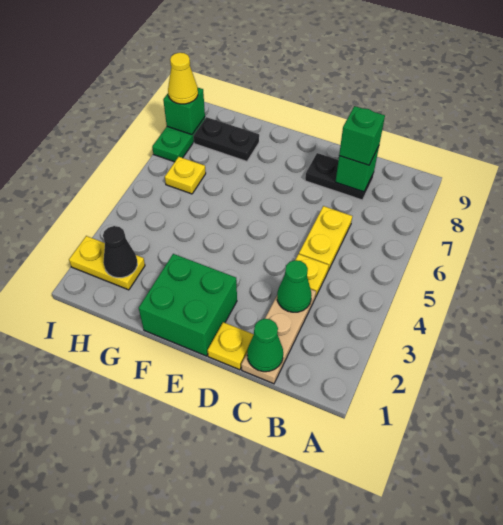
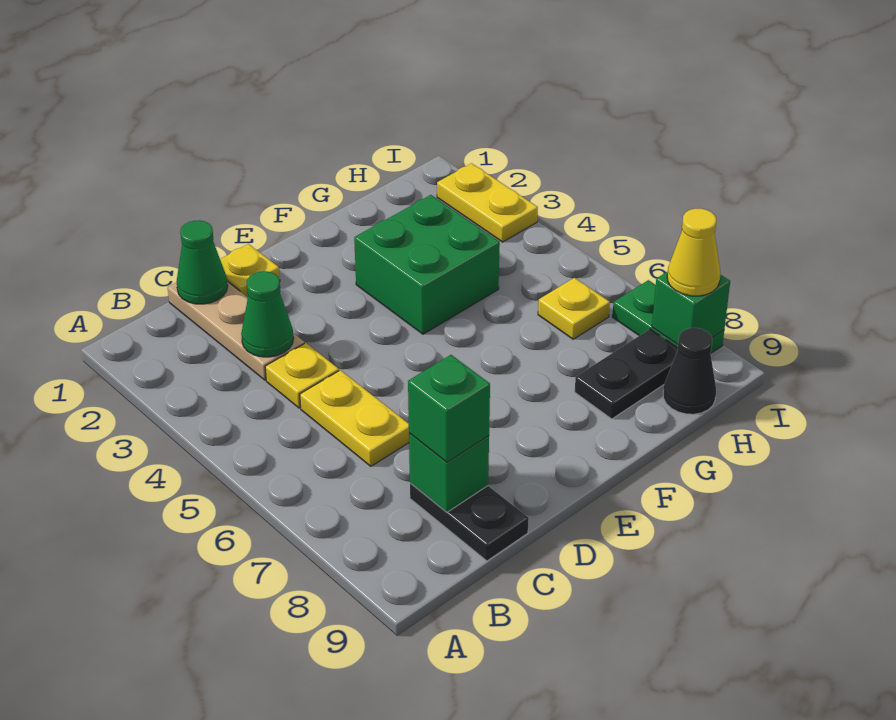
black plate C8:D8 level 1 -> black plate C8:C9 level 1
green brick E1:F2 level 1 -> green brick F3:G4 level 1
yellow plate H2:I2 level 1 -> yellow plate I2:I3 level 1
black cone H2 level 2 -> black cone H9 level 1

